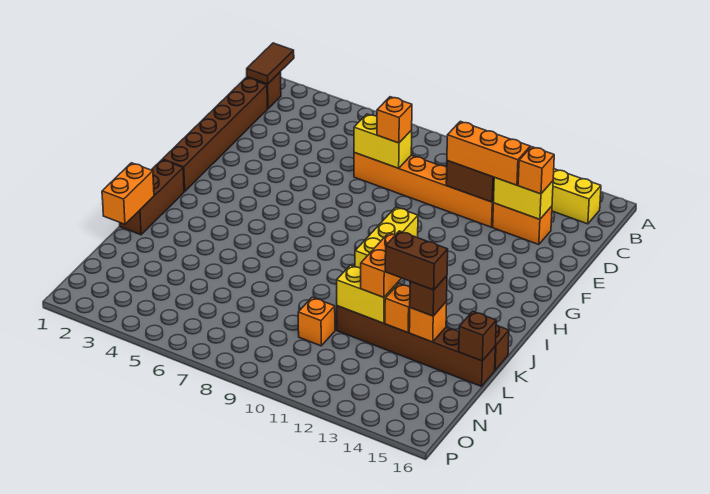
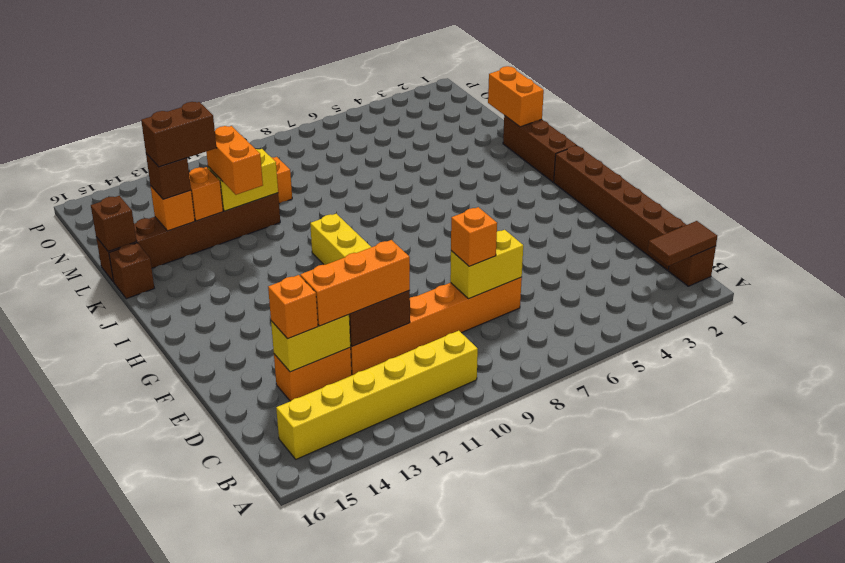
brown tile A1:B1 level 2 -> brown tile B1:B2 level 2

